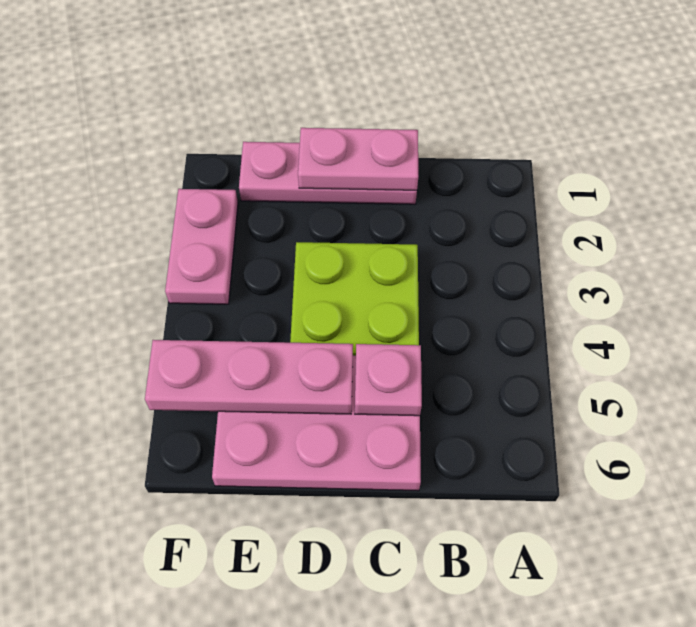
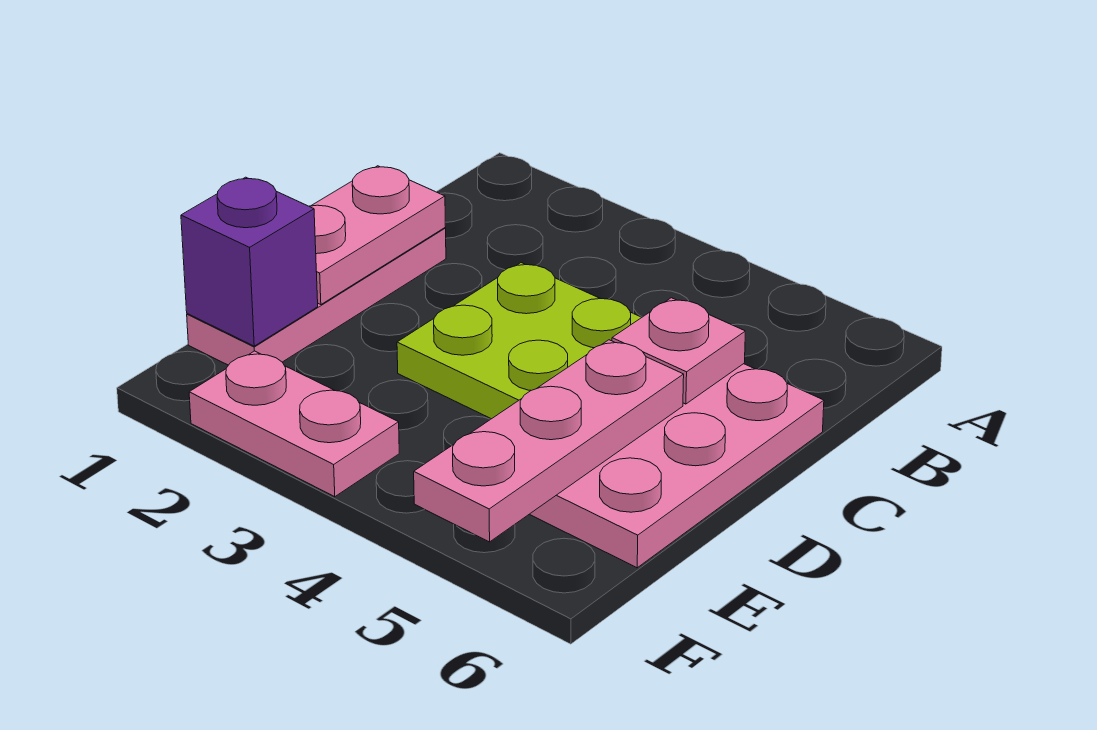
none -> purple brick E1 level 2

